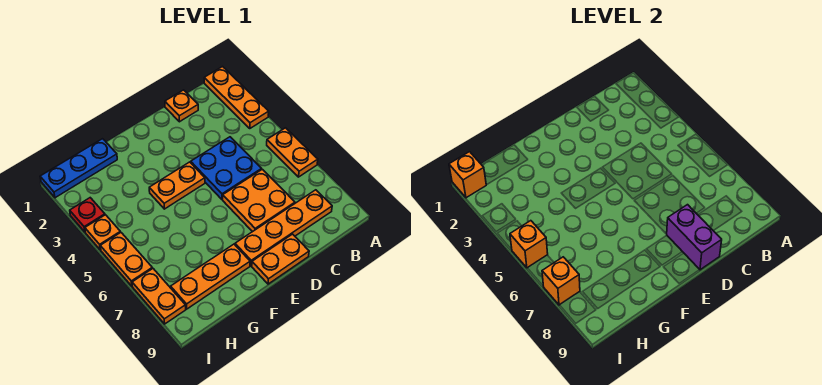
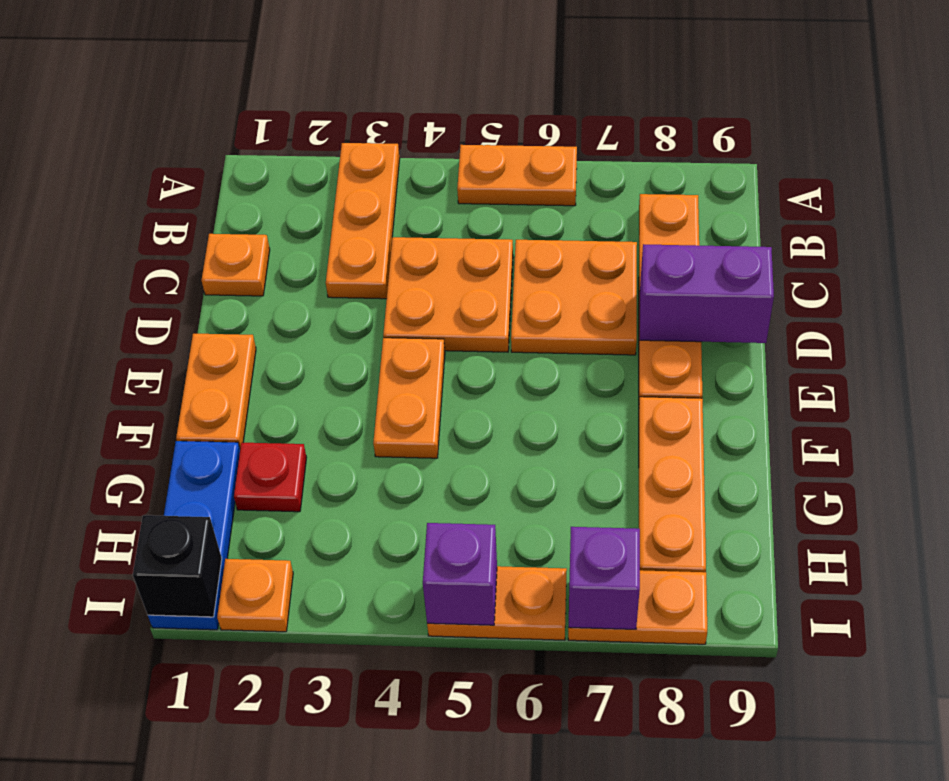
orange plate A1:A3 level 1 -> orange plate A3:C3 level 1
blue plate C4:D5 level 1 -> orange plate C4:D5 level 1
orange plate D9:E9 level 1 -> orange plate E1:F1 level 1
orange brick I1 level 2 -> black brick I1 level 2
red plate I3 level 1 -> red plate G2 level 1
orange plate I4 level 1 -> orange plate I2 level 1
orange brick I5 level 2 -> purple brick I5 level 2
orange brick I7 level 2 -> purple brick I7 level 2

